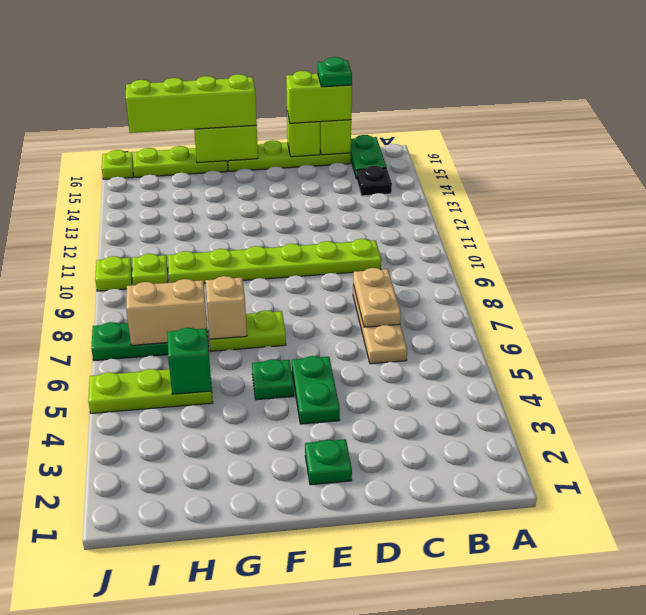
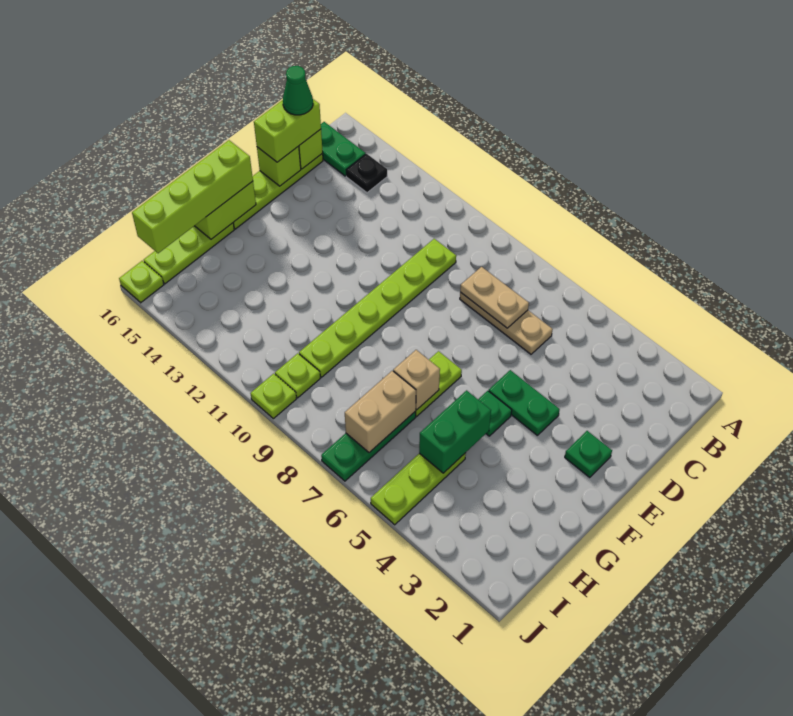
green plate C16 level 4 -> green cone C16 level 4
green brick H5 level 2 -> green brick G5:H5 level 2

